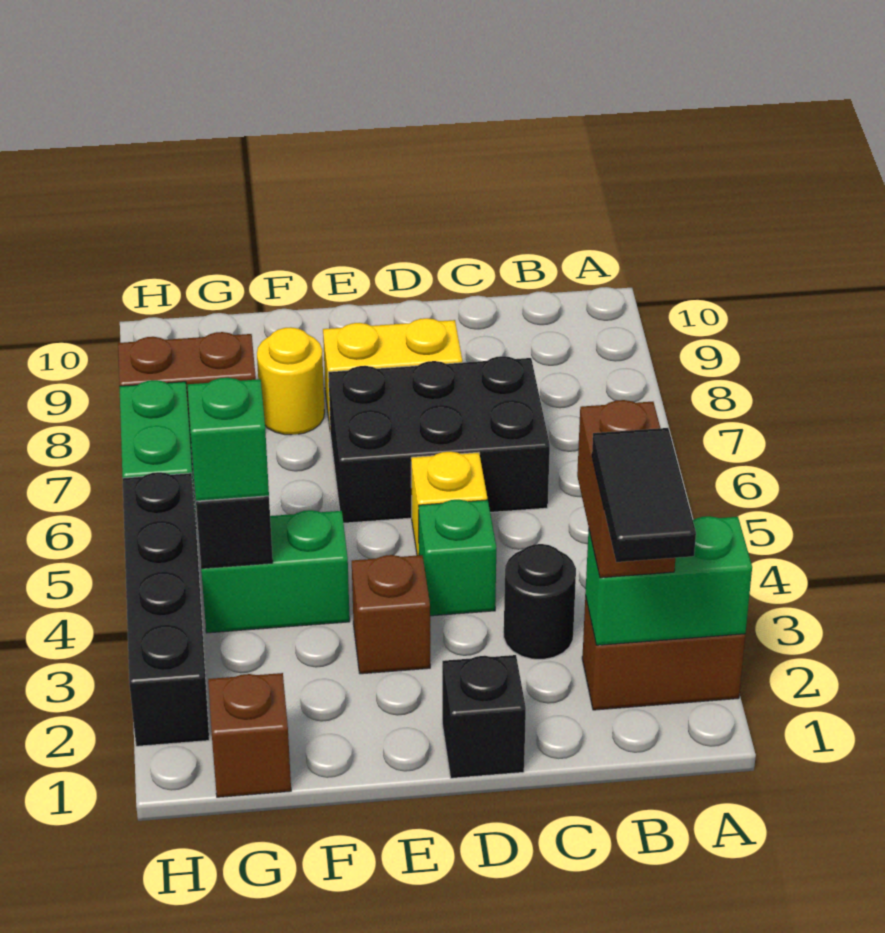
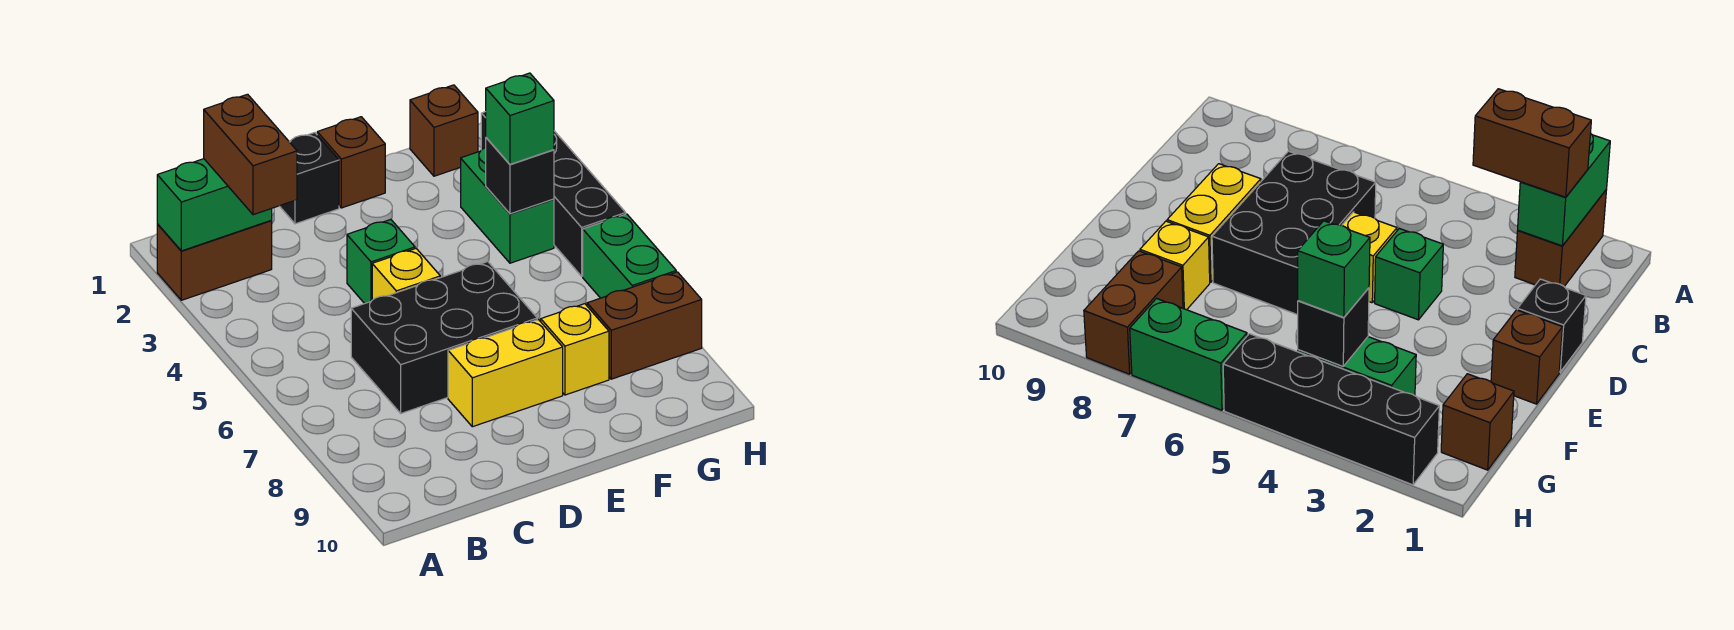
black tile B1:B2 level 4 -> none
black round brick C3 level 1 -> none
brown brick E3 level 1 -> brown brick E1 level 1
green brick F4:G4 level 1 -> green brick G3:G4 level 1
yellow round brick F8 level 1 -> yellow brick F8 level 1

